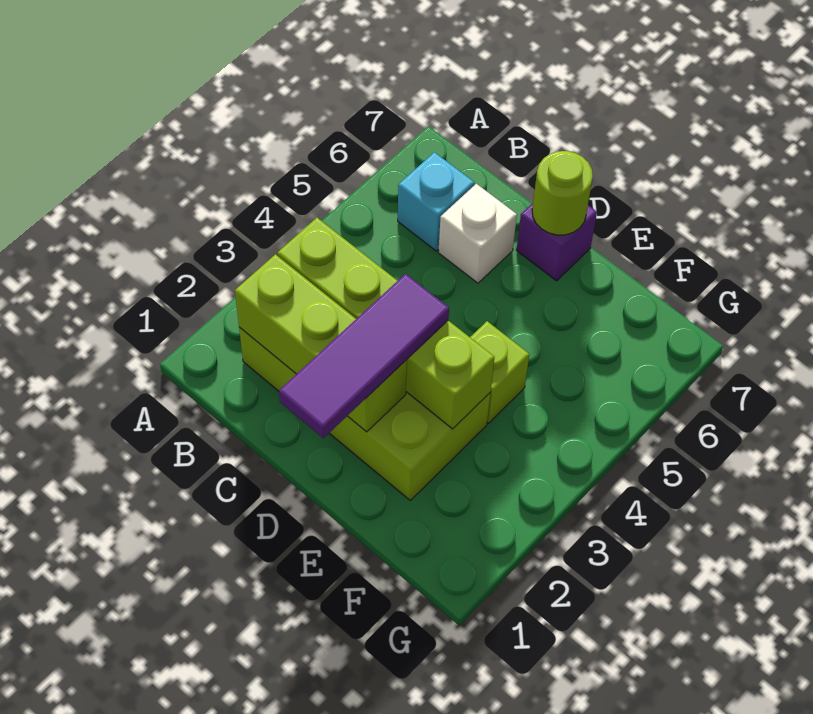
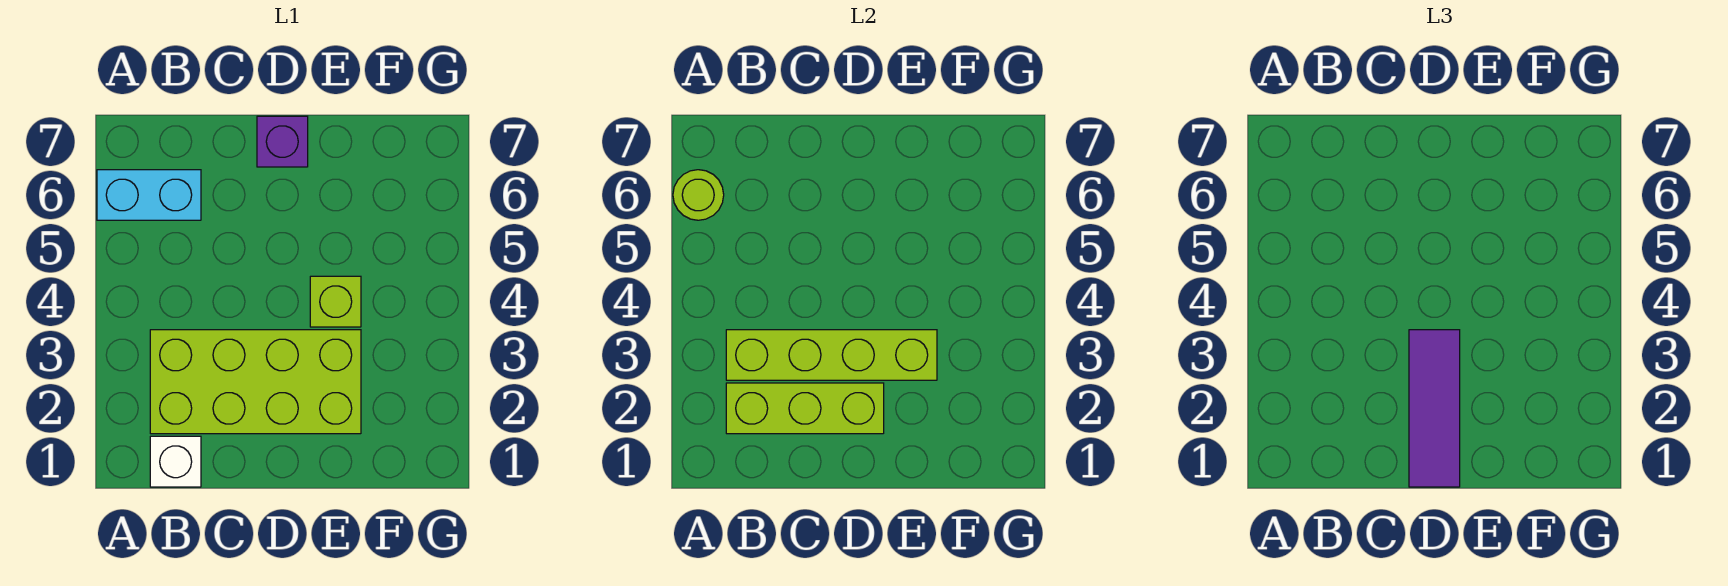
cyan brick B6 level 1 -> cyan brick A6:B6 level 1
white brick C6 level 1 -> white brick B1 level 1
lime round brick D7 level 2 -> lime round brick A6 level 2

